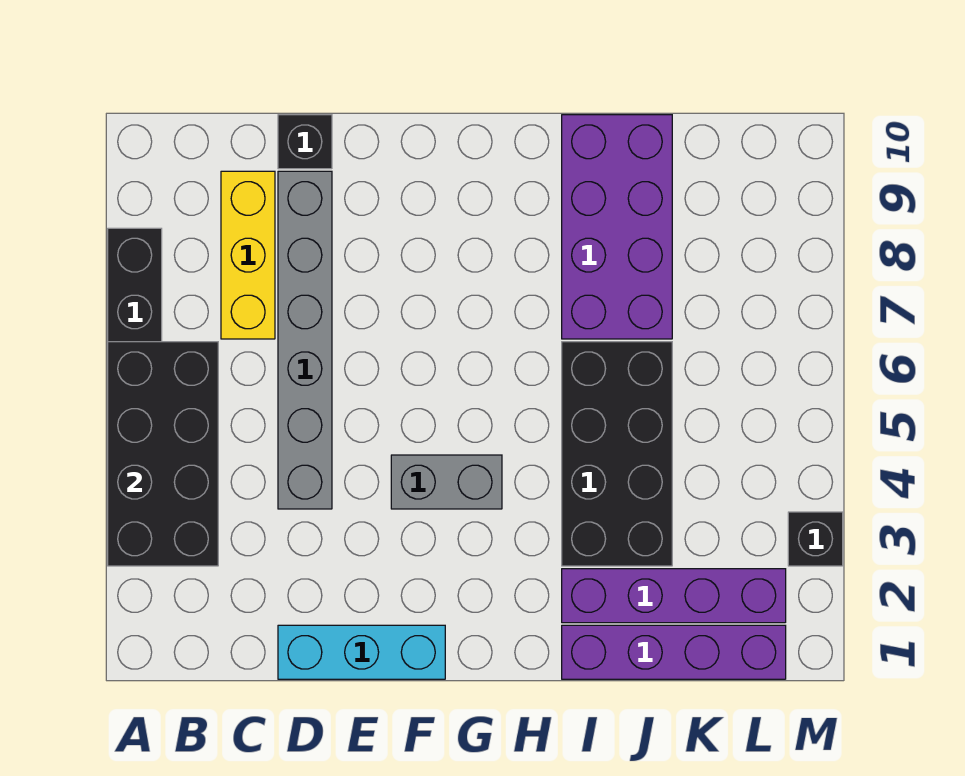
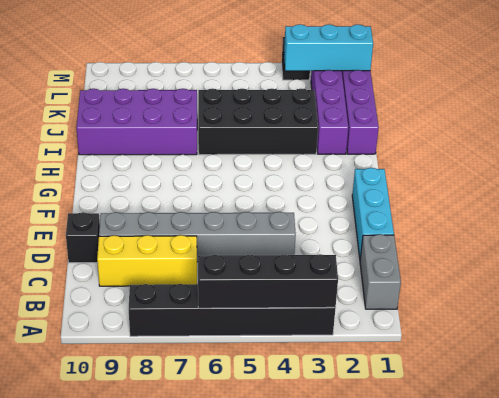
black brick A3:B6 level 2 -> black brick A3:A6 level 2
grey brick F4:G4 level 1 -> grey brick B1:C1 level 1
none -> cyan brick L1:L3 level 2

